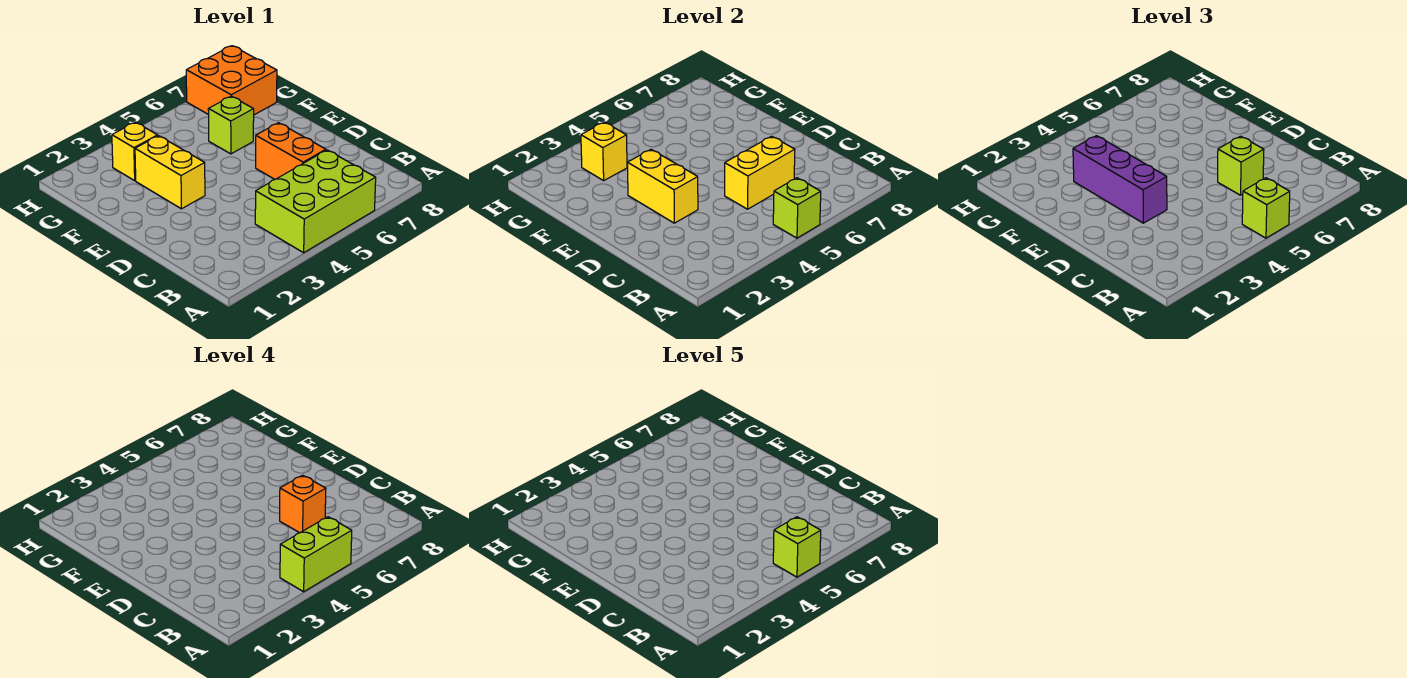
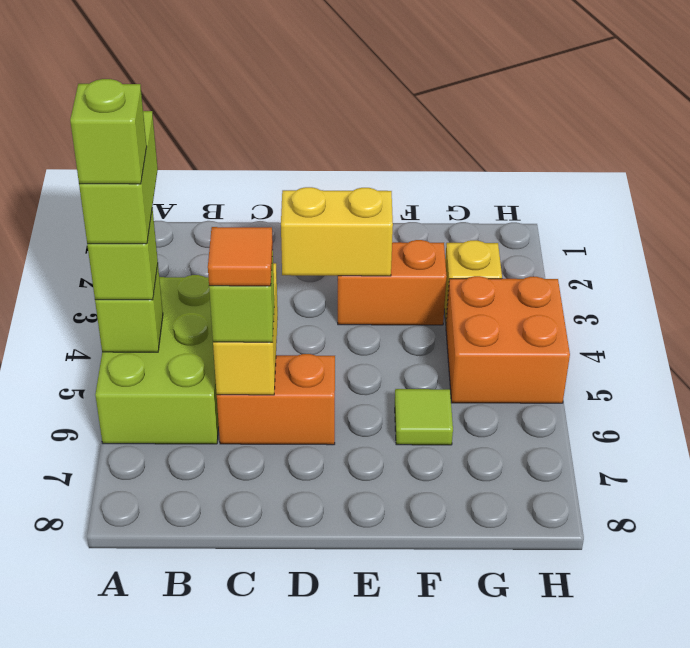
orange brick C6 level 4 -> orange tile C6 level 4
purple brick D3:F3 level 3 -> none
yellow brick E3:F3 level 1 -> orange brick E3:F3 level 1
lime brick F6 level 1 -> lime tile F6 level 1
yellow brick G3 level 2 -> none
orange brick G7:H8 level 1 -> orange brick G4:H5 level 1

